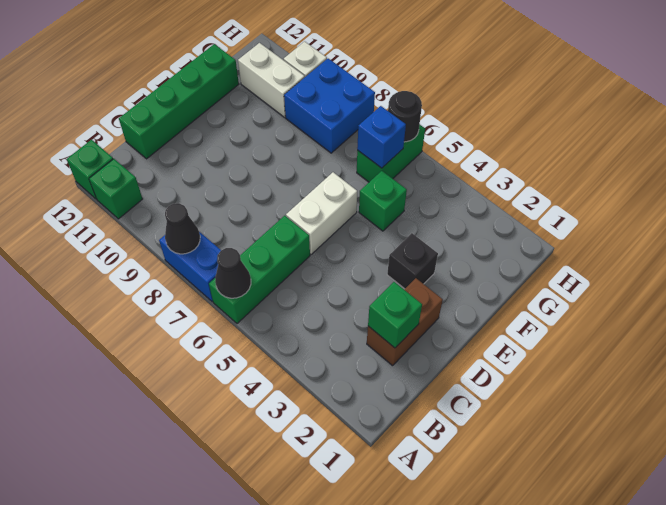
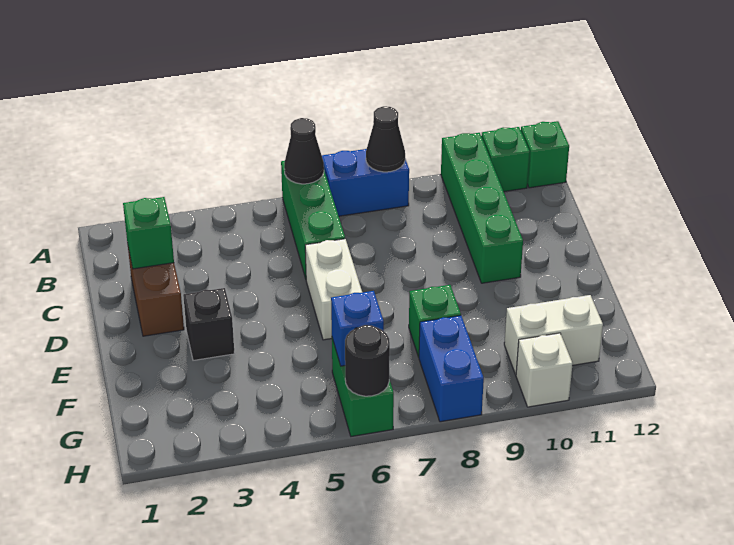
green brick C12:F12 level 1 -> green brick A10:D10 level 1
green brick F5 level 1 -> green brick F8 level 1
blue brick G8:H9 level 1 -> blue brick G8:H8 level 1

